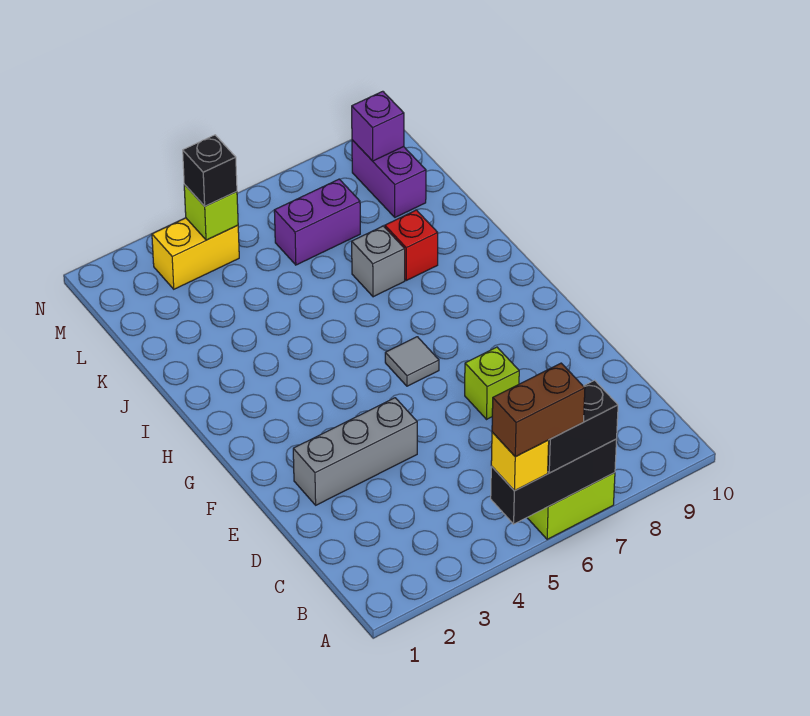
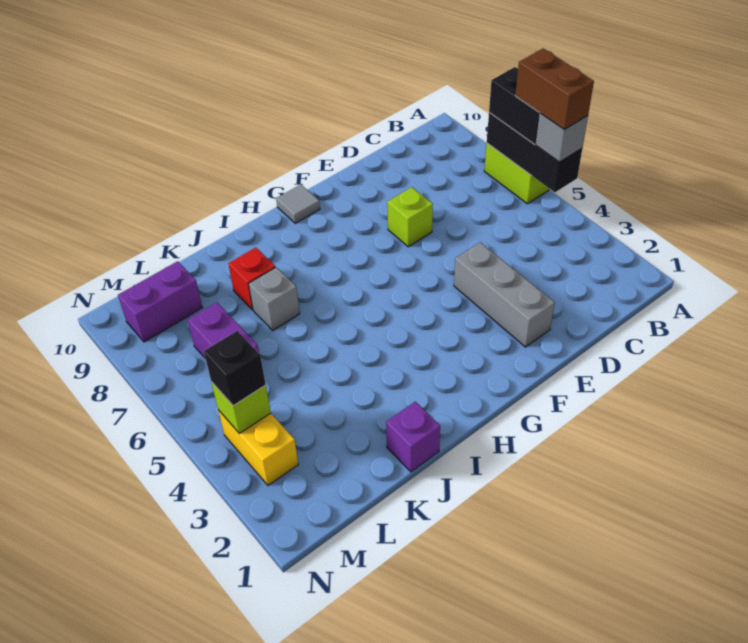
yellow brick A5 level 3 -> grey brick A5 level 3
grey tile G6 level 1 -> grey tile G10 level 1
purple brick M9 level 2 -> purple brick J1 level 1

